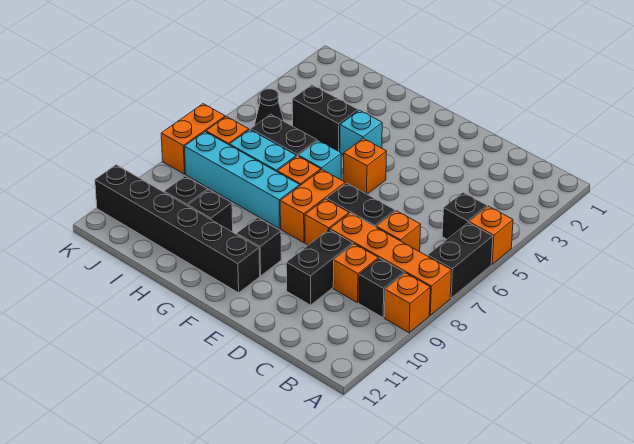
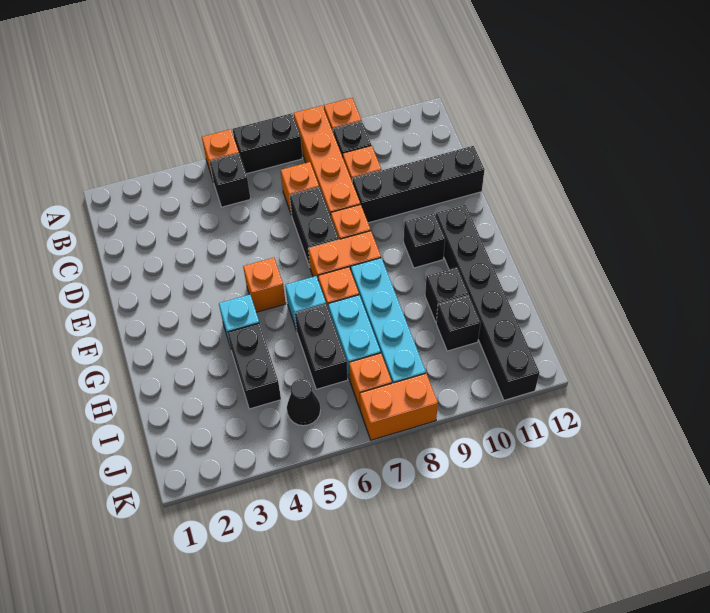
black brick D9:D10 level 1 -> black brick D9:D12 level 1

